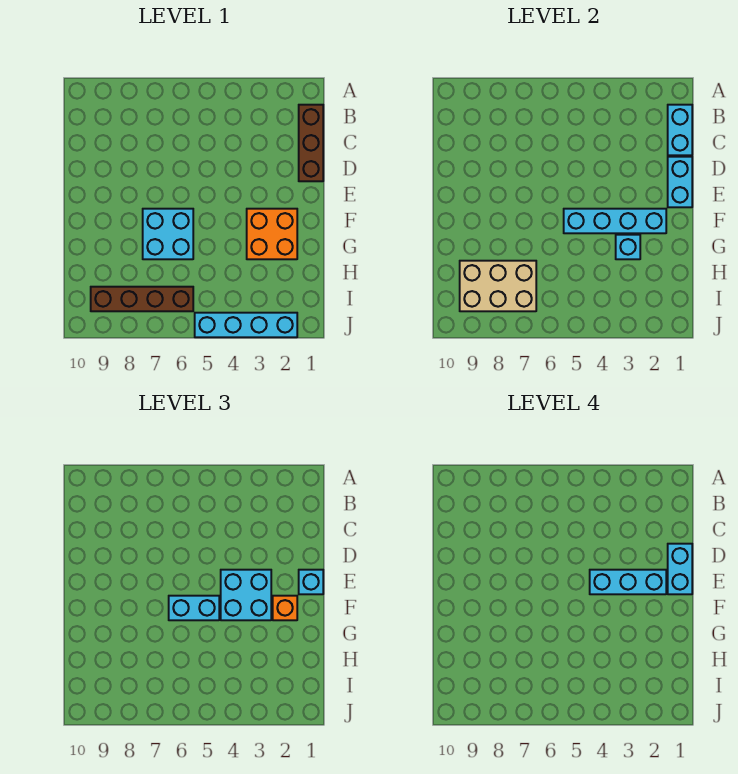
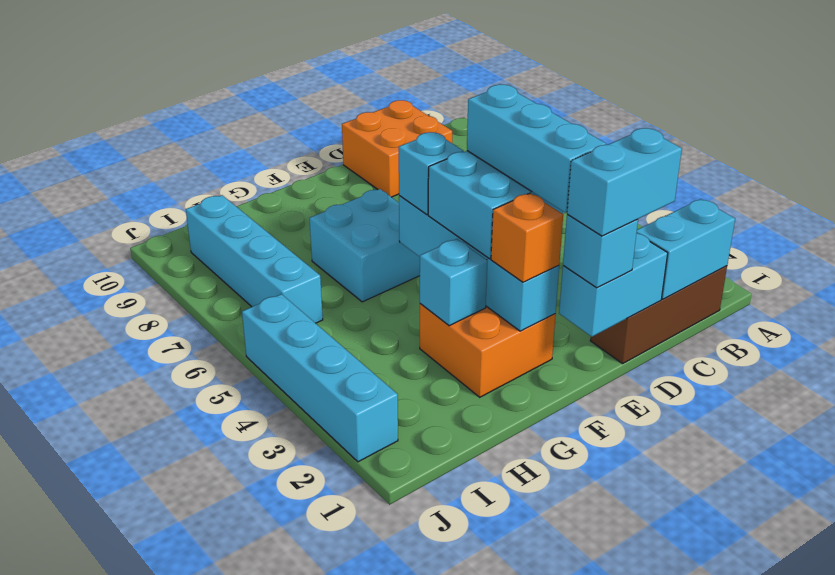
none -> orange brick C9:D10 level 1
cyan brick F5:F6 level 3 -> cyan brick F5 level 3
tan brick H7:I9 level 2 -> none
brown brick I6:I9 level 1 -> cyan brick I6:I9 level 1

